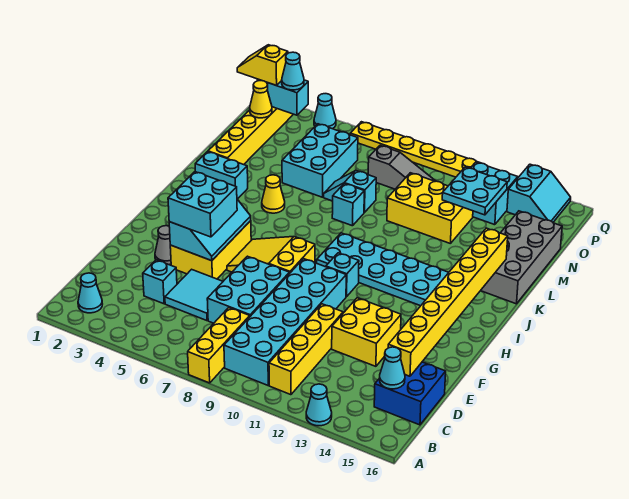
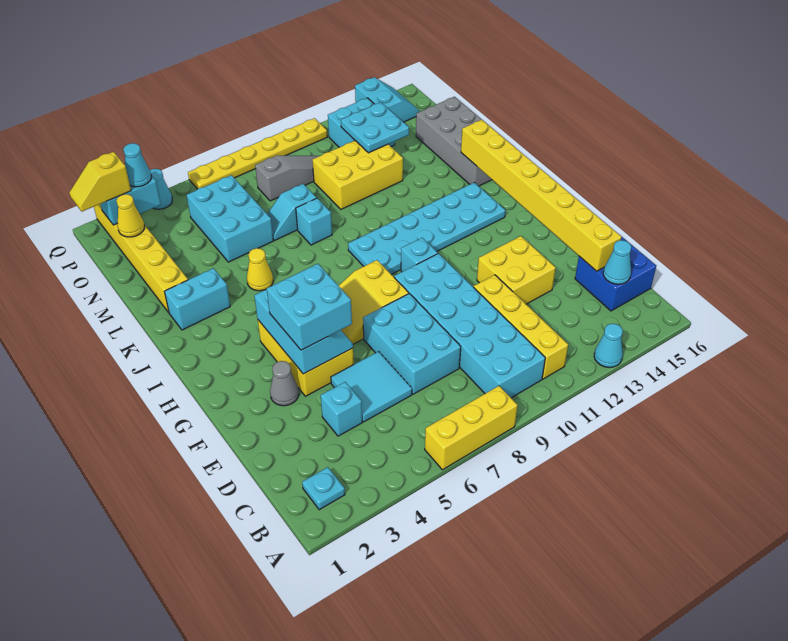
yellow brick A8:C8 level 1 -> yellow brick A6:A8 level 1
cyan cone B2 level 1 -> cyan plate B2 level 1

